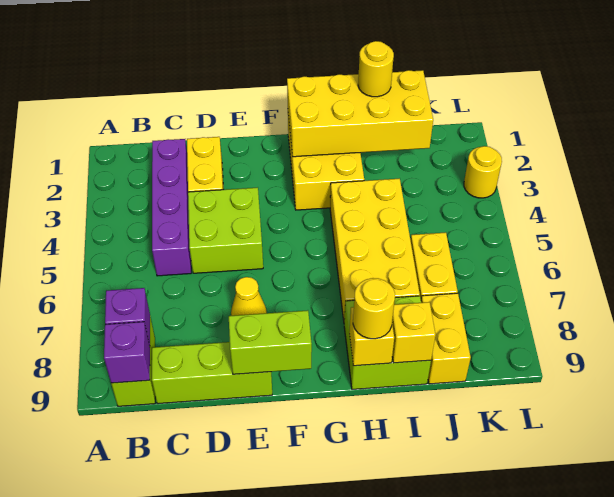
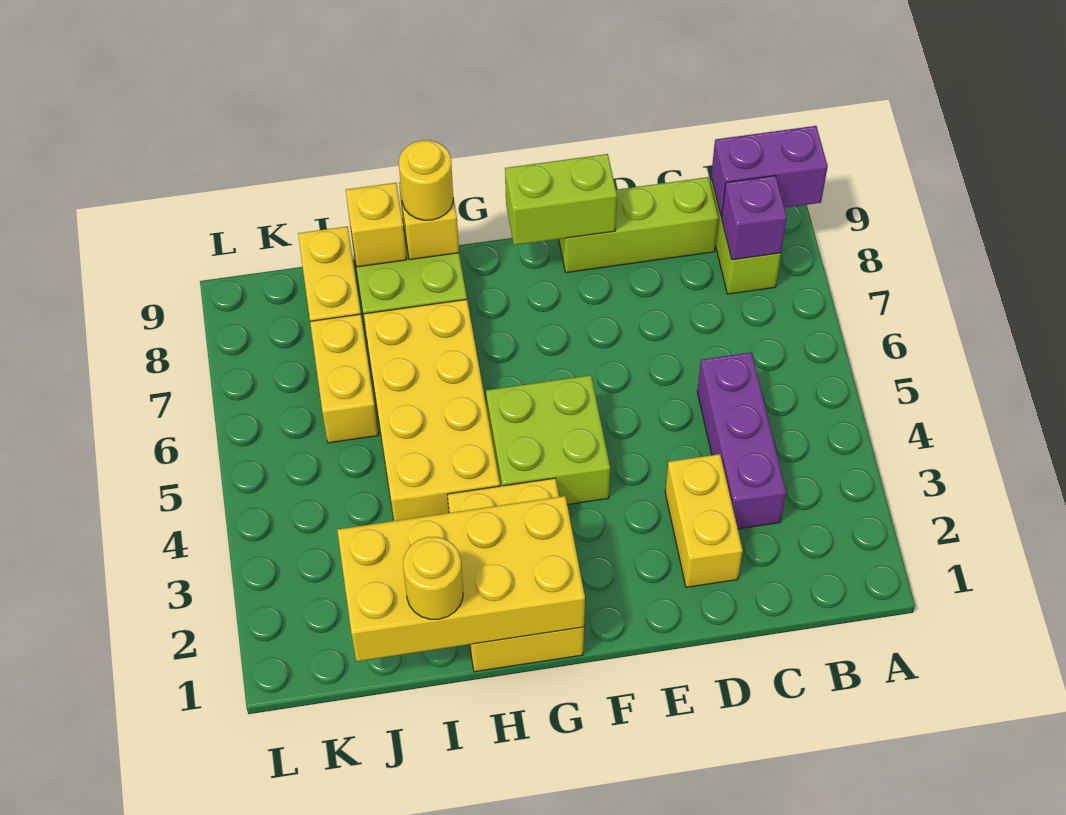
purple brick B9 level 2 -> purple brick A9:B9 level 2
purple brick C2:C5 level 1 -> purple brick C3:C5 level 1
lime brick D4:E5 level 1 -> lime brick F4:G5 level 1
yellow cone E7 level 1 -> none
yellow round brick L3 level 1 -> none

